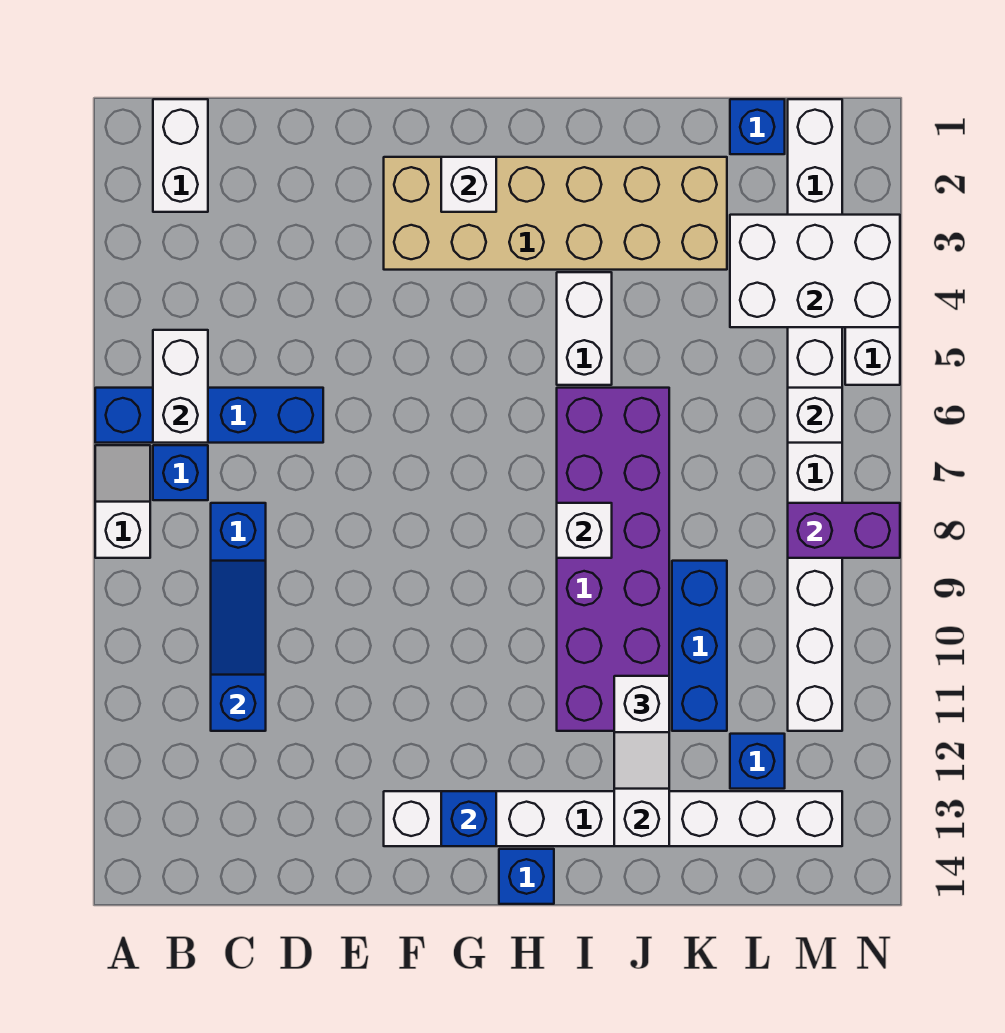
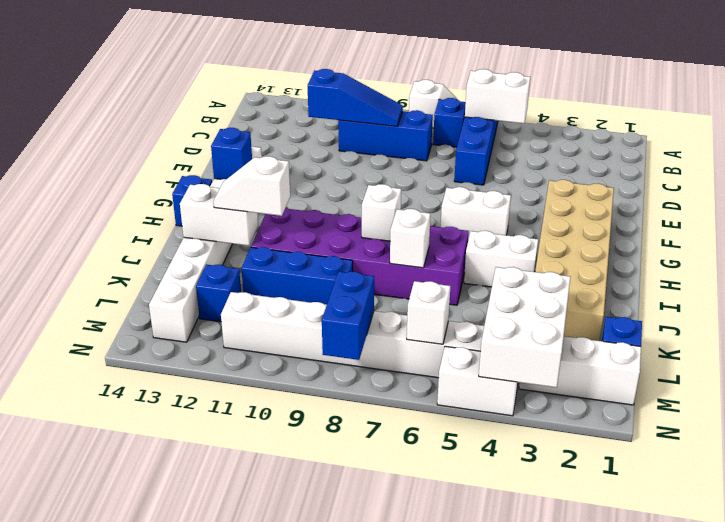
white brick B1:B2 level 1 -> white brick G5:G6 level 1
white brick G2 level 2 -> white brick J7 level 2
purple brick M8:N8 level 2 -> blue brick M8:N8 level 2

